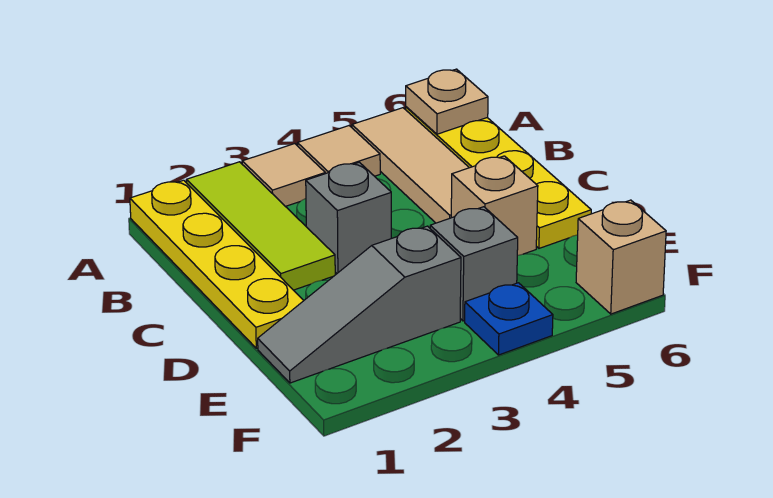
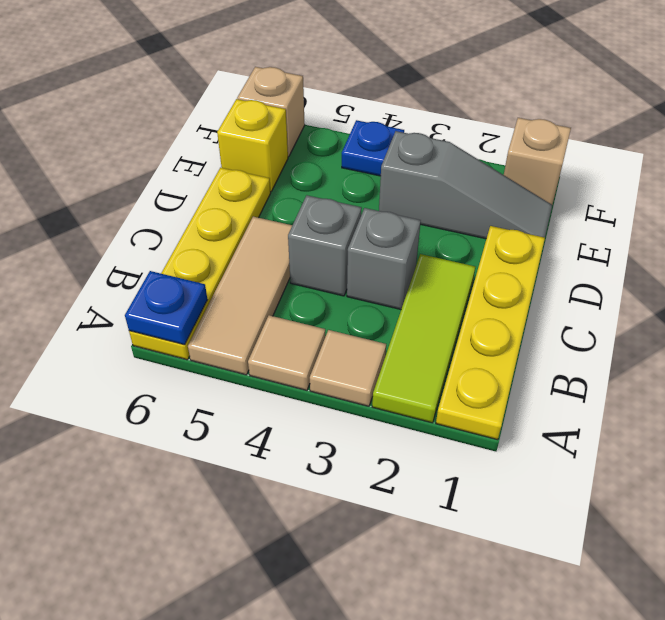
tan plate A6 level 2 -> blue plate A6 level 2
tan brick D5 level 1 -> tan brick F1 level 1
grey brick E4 level 1 -> grey brick C4 level 1
none -> yellow brick E6 level 1

